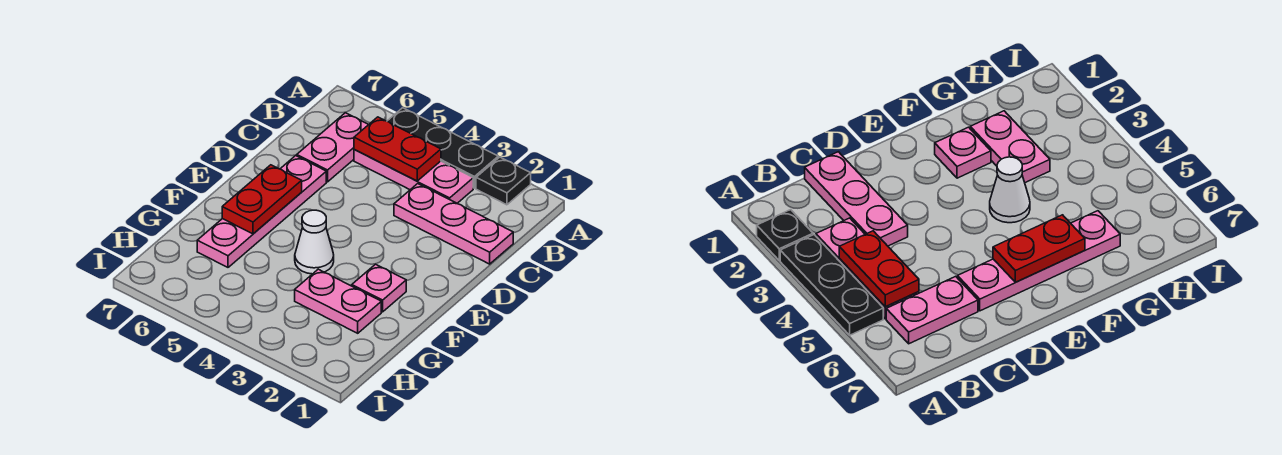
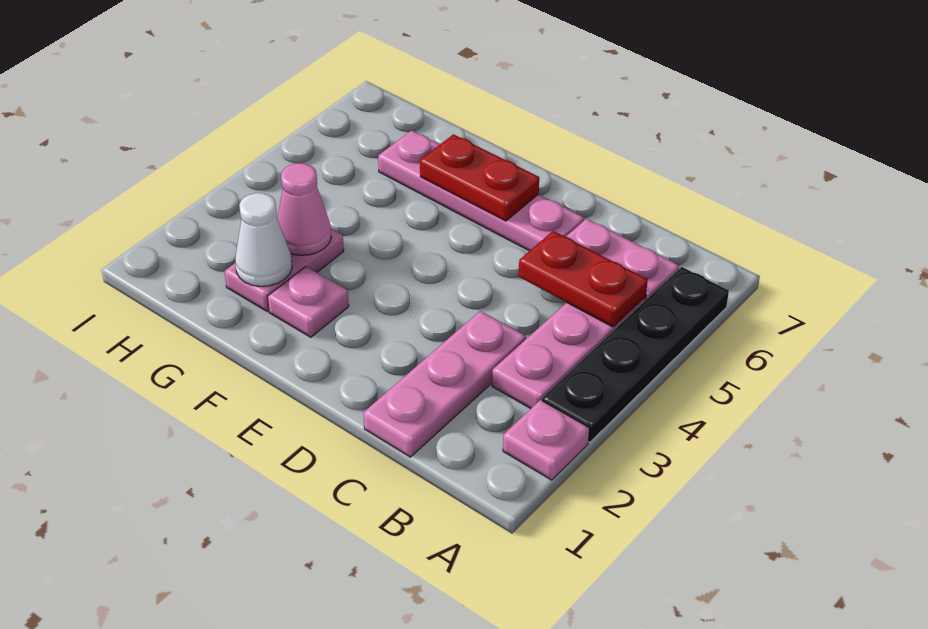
black plate A2 level 1 -> pink plate A2 level 1
black plate A3:A5 level 1 -> black plate A3:A6 level 1
red plate B4:B5 level 2 -> red plate B5:C5 level 2
white cone F4 level 1 -> white cone G2 level 2
none -> pink cone G3 level 2

